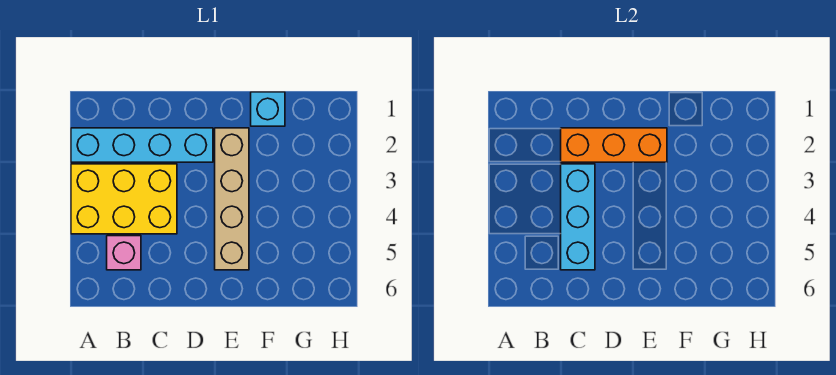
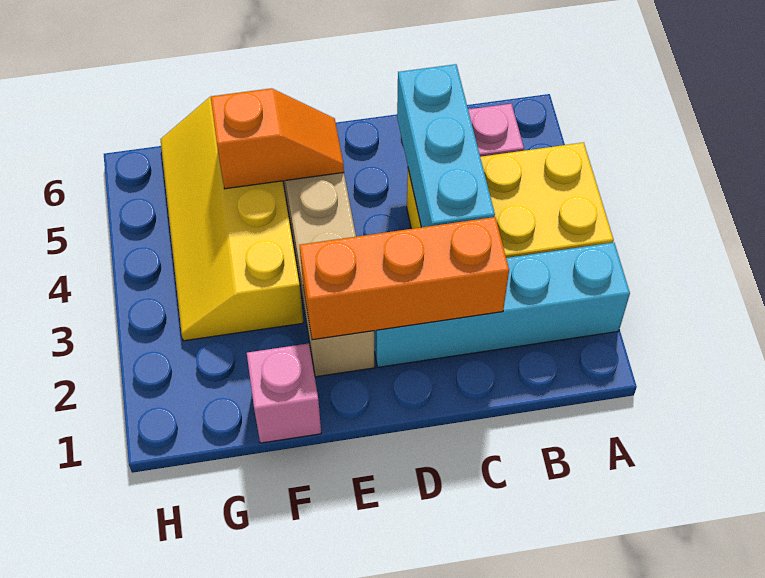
none -> orange slope E5:F5 level 2 top F
cyan brick F1 level 1 -> pink brick F1 level 1
none -> yellow slope F3:G6 level 1 top F

